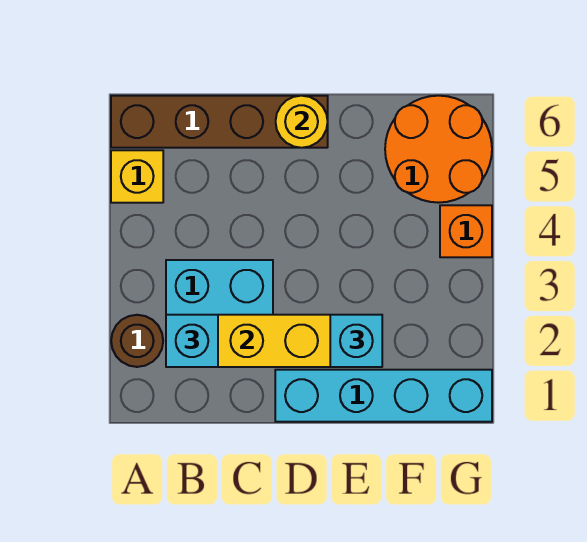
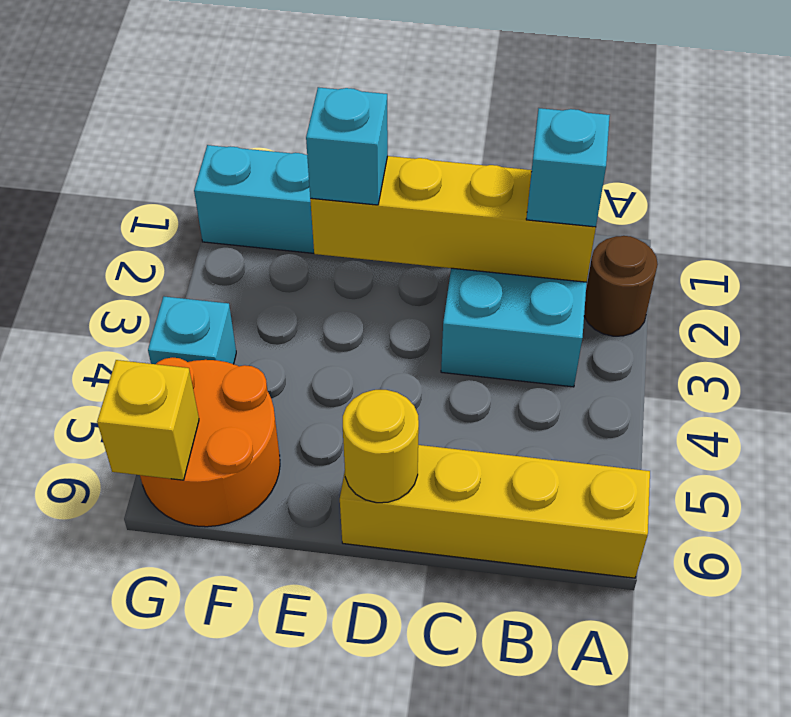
yellow brick A5 level 1 -> yellow brick G6 level 2
brown brick A6:D6 level 1 -> yellow brick A6:D6 level 1
orange brick G4 level 1 -> cyan brick G4 level 1

